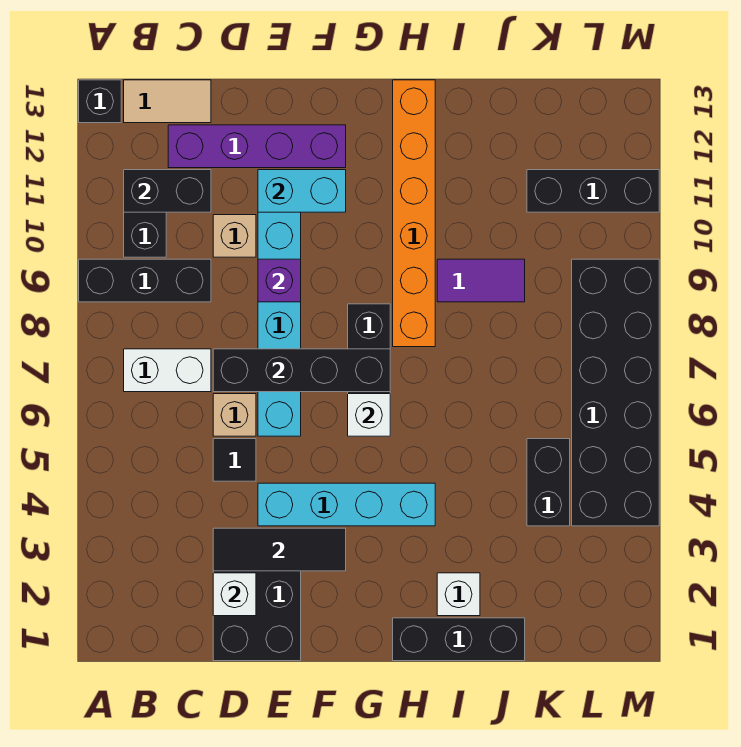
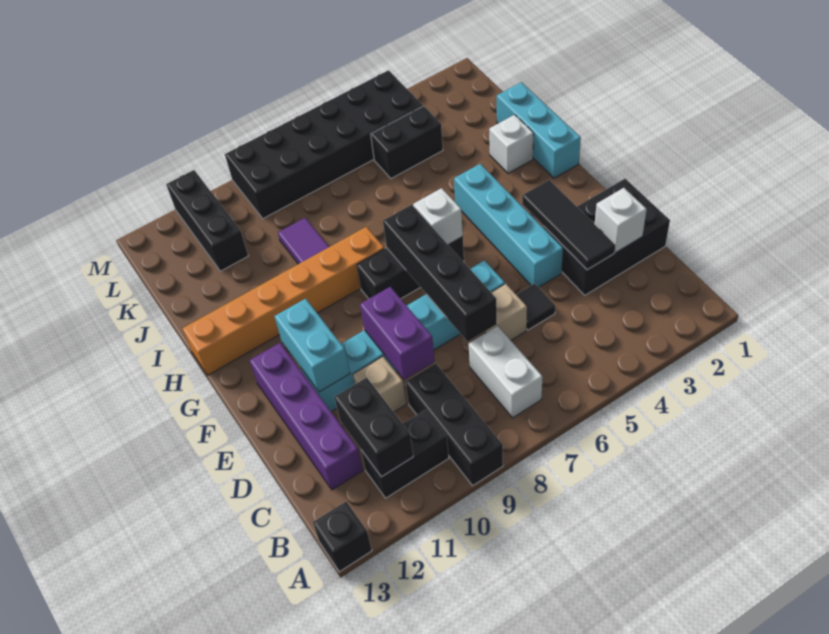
tan tile B13:C13 level 1 -> none
purple brick E9 level 2 -> purple brick D9:E9 level 2
black brick H1:J1 level 1 -> cyan brick H1:J1 level 1

